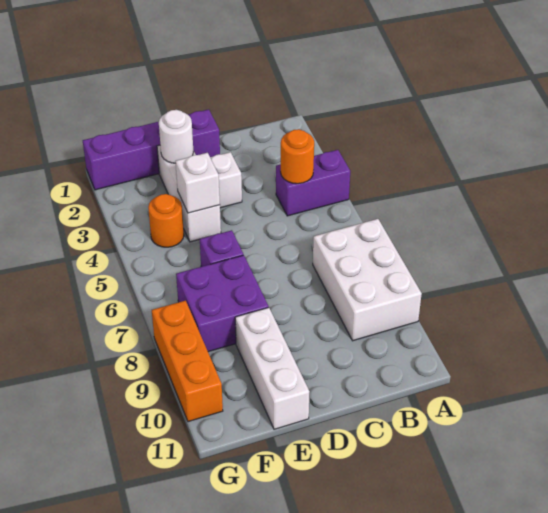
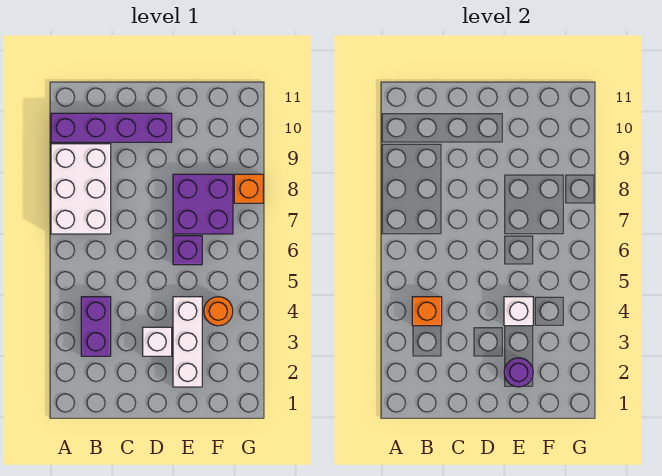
purple brick A4:B4 level 1 -> purple brick B3:B4 level 1
orange round brick B4 level 2 -> orange brick B4 level 2
purple brick D1:G1 level 1 -> purple brick A10:D10 level 1
white round brick E2 level 2 -> purple round brick E2 level 2
white brick E9:E11 level 1 -> none
orange brick G8:G10 level 1 -> orange brick G8 level 1

